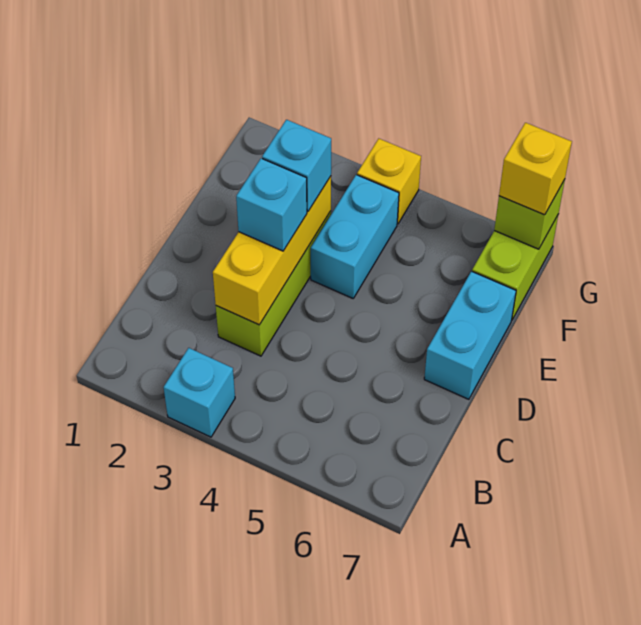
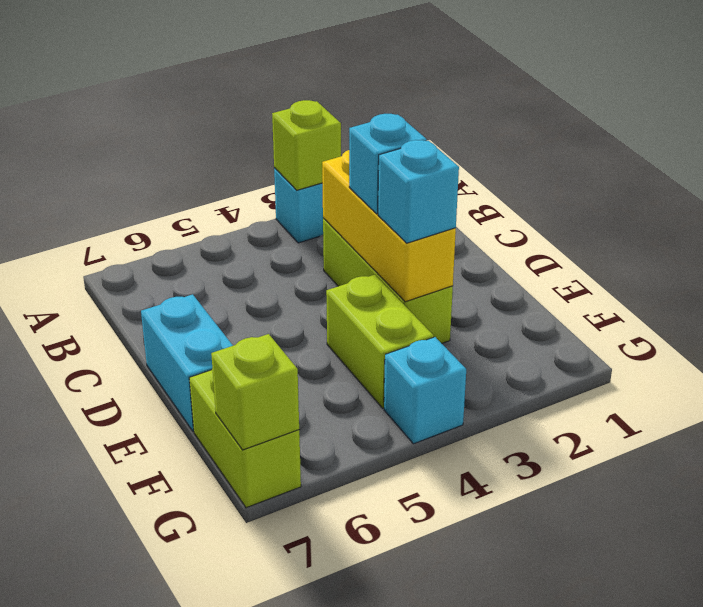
none -> lime brick A3 level 2
cyan brick E4:F4 level 1 -> lime brick E4:F4 level 1
yellow brick G4 level 1 -> cyan brick G4 level 1
yellow brick G7 level 3 -> none

